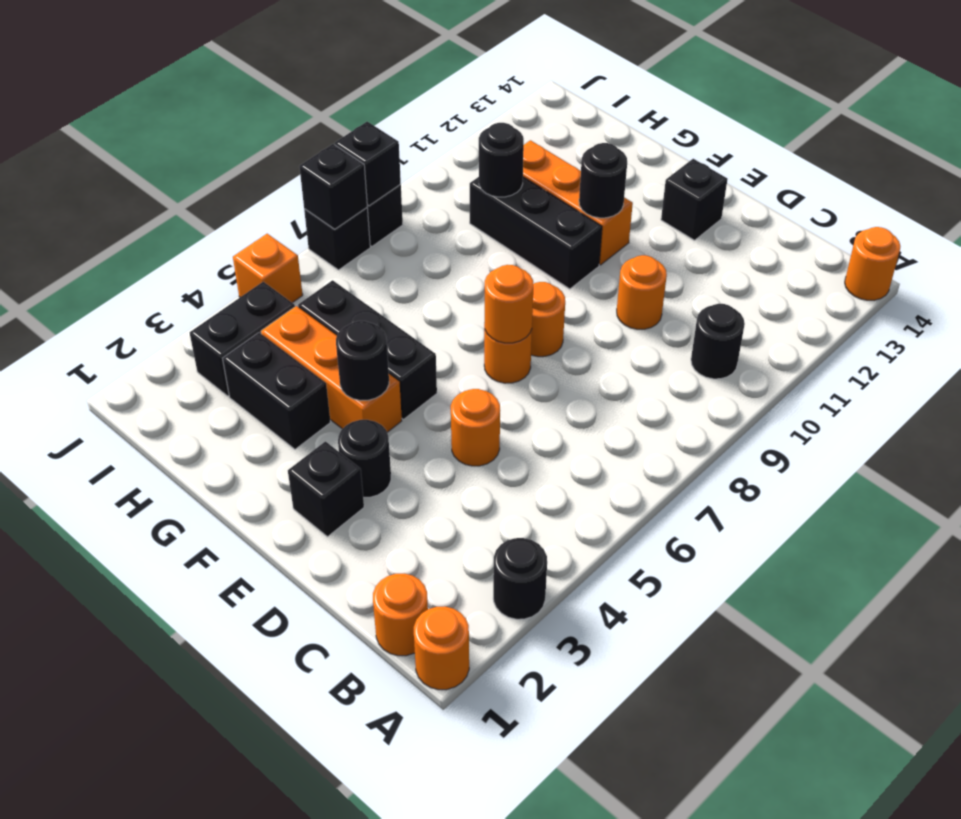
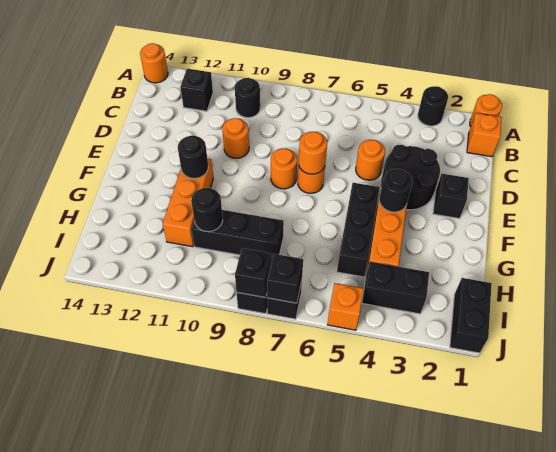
orange round brick B1 level 1 -> orange brick B1 level 1
black round brick E3 level 1 -> black round brick D3:E4 level 1
black brick E13 level 1 -> black brick B12 level 1
black brick F10:H10 level 1 -> black brick H8:H10 level 1
black brick G3:H3 level 1 -> black brick I1:J1 level 1

